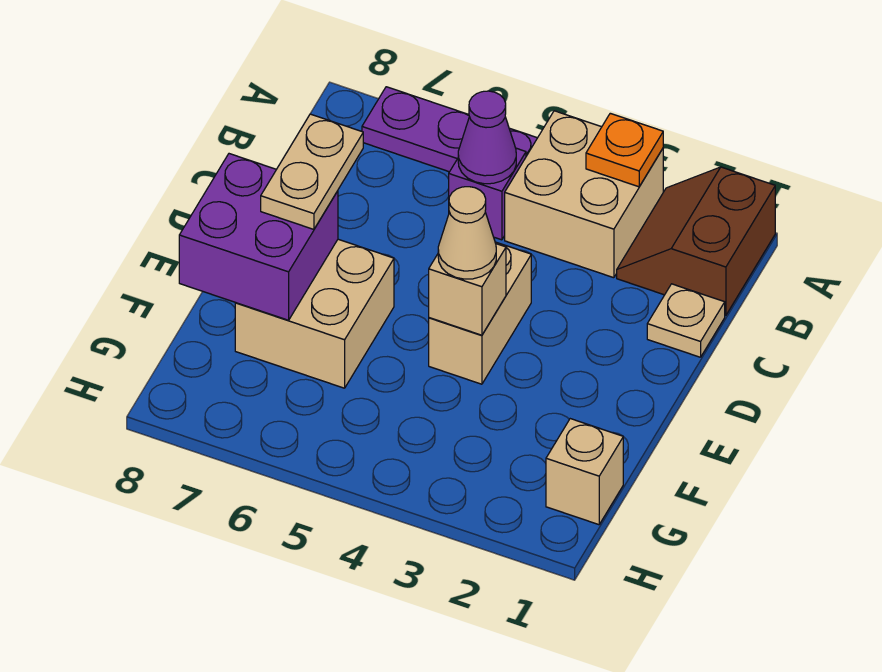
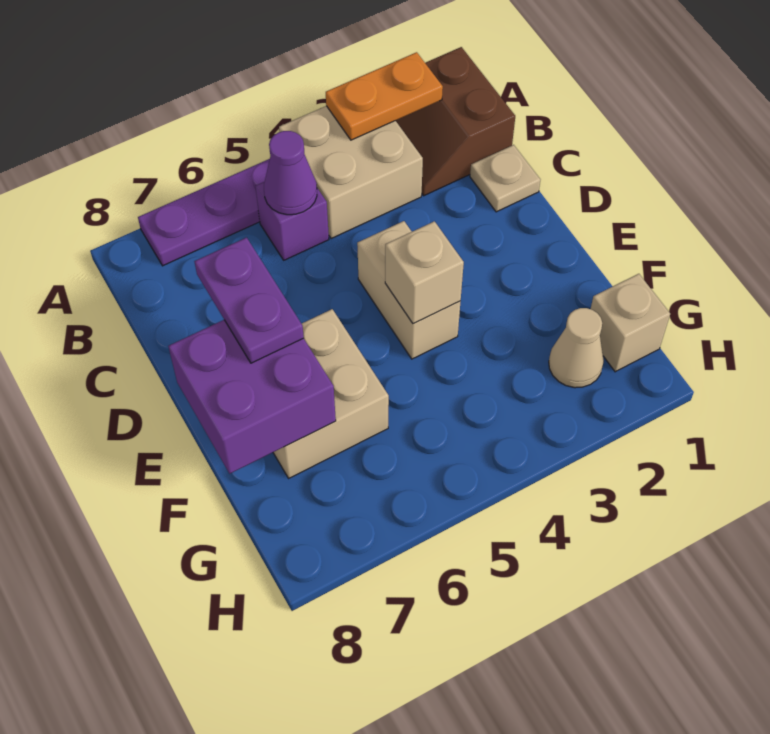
orange plate A3 level 2 -> orange plate A2:A3 level 2
tan plate D7:E7 level 3 -> purple plate D7:E7 level 3
tan cone E4 level 3 -> tan cone G2 level 1

